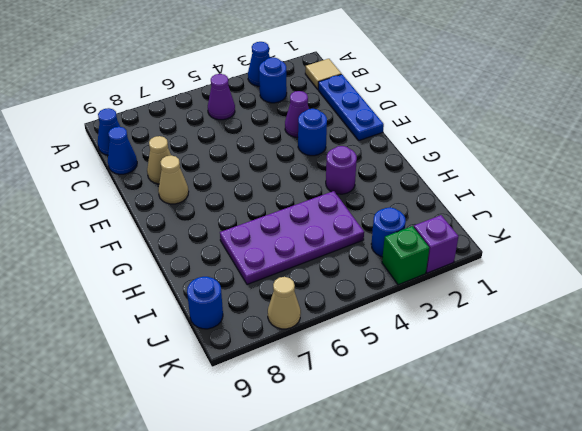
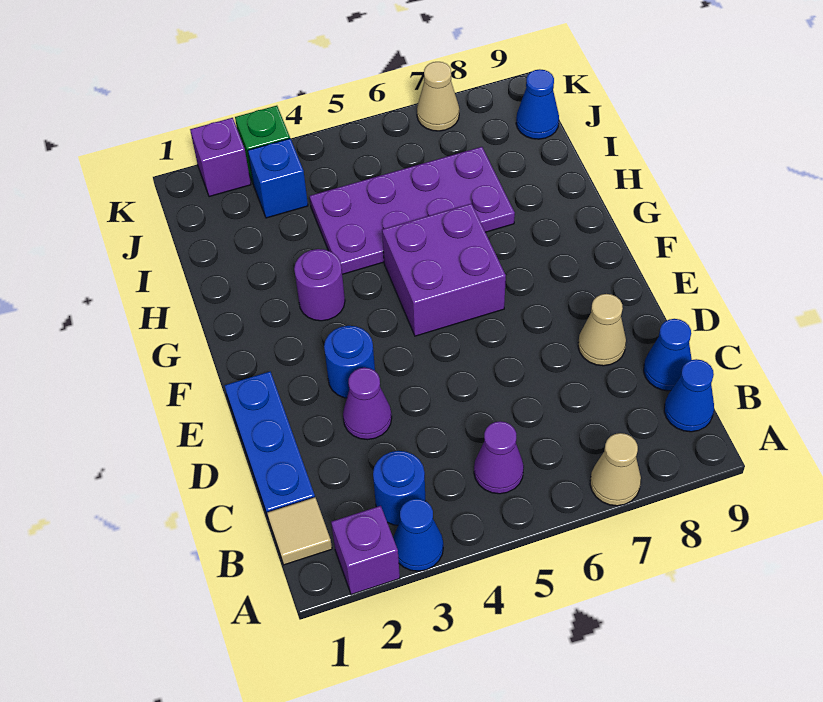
none -> purple brick A2 level 1
tan cone E8 level 1 -> tan cone A7 level 1
none -> purple brick F5:G6 level 1
blue round brick J3 level 1 -> blue brick J3 level 1
blue round brick J9 level 1 -> blue cone J9 level 1

